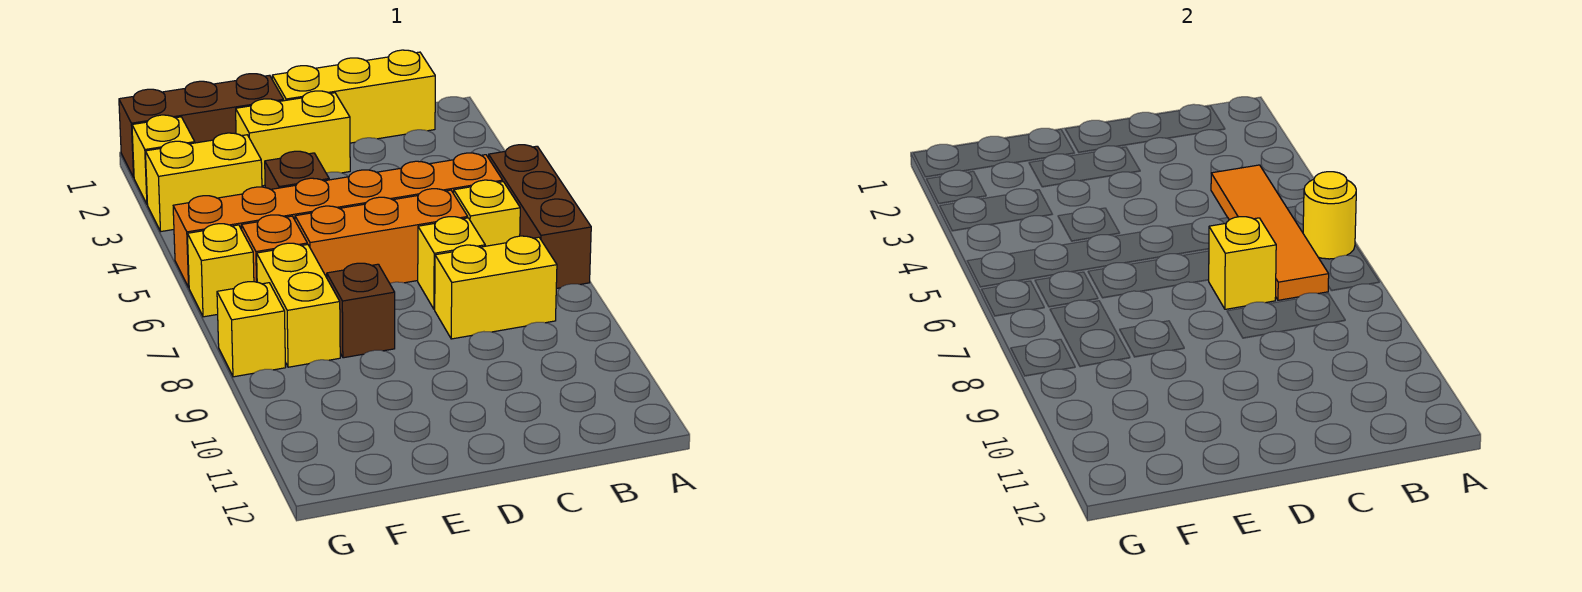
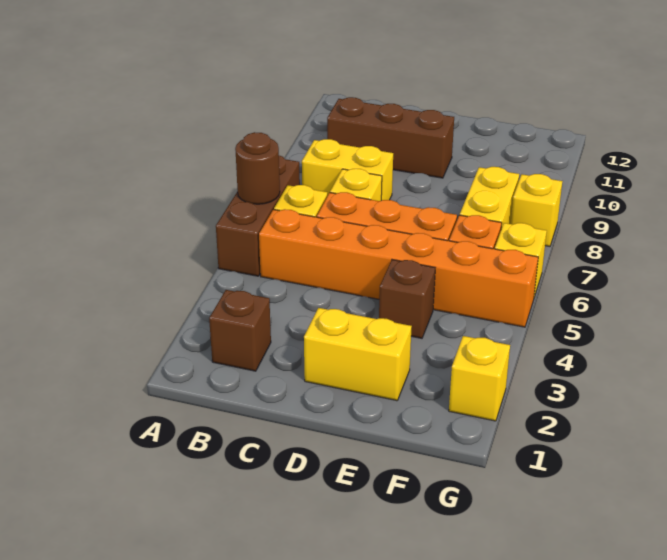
yellow round brick A6 level 2 -> brown round brick A6 level 2
yellow brick B1:D1 level 1 -> none
orange tile B4:B7 level 2 -> none
yellow brick C7 level 2 -> none
brown brick E1:G1 level 1 -> brown brick B10:D10 level 1
brown brick E8 level 1 -> brown brick B2 level 1
yellow brick F3:G3 level 1 -> none

